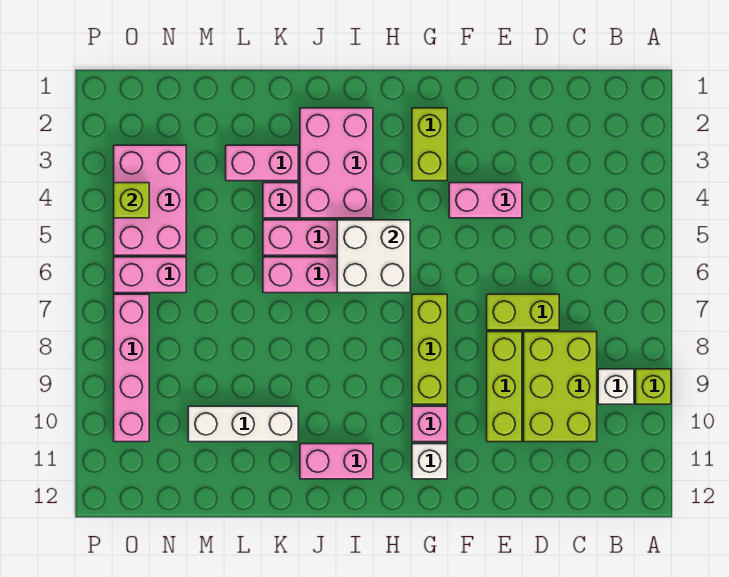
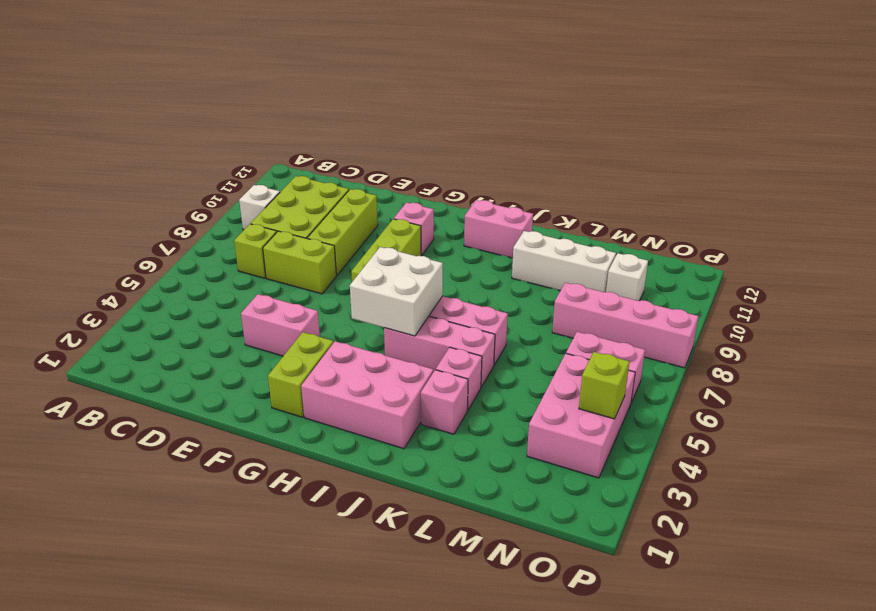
lime brick A9 level 1 -> lime brick C7 level 1
white brick G11 level 1 -> white brick N10 level 1
pink brick I2:J4 level 1 -> pink brick H2:J3 level 1
pink brick K3:L3 level 1 -> pink brick K3 level 1
pink brick O7:O10 level 1 -> pink brick M8:P8 level 1

